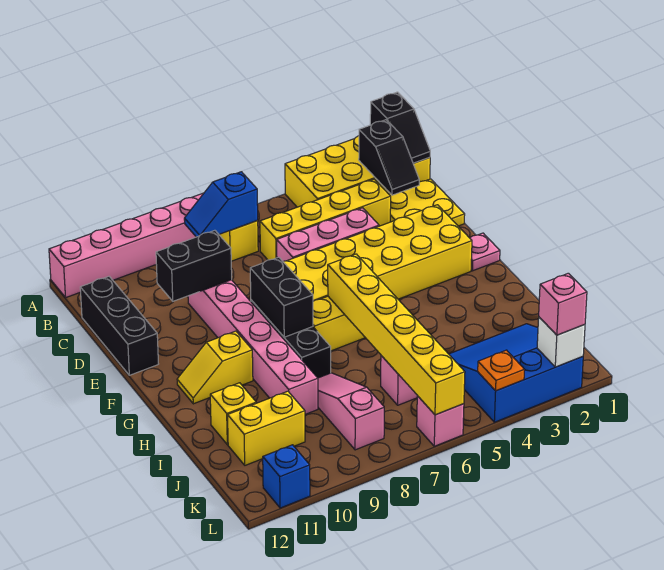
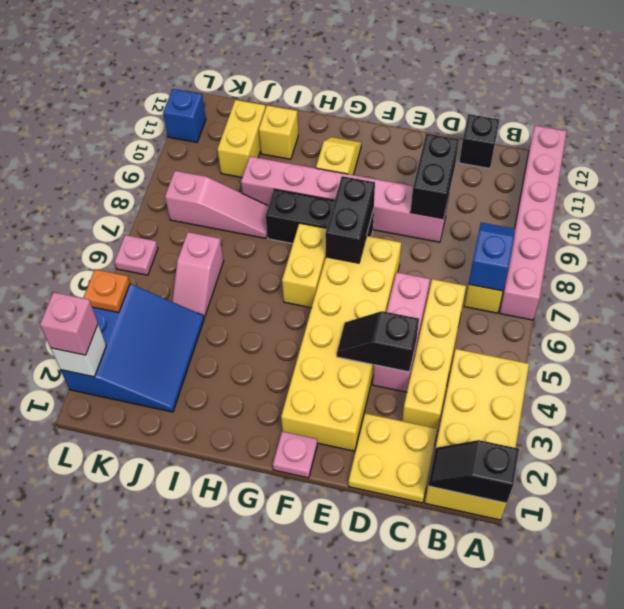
black slope B2:C2 level 2 top B -> black slope D4:E4 level 2 top D
black brick C12:E12 level 1 -> black brick C12 level 1
black brick F8:G8 level 2 -> black brick F7:F8 level 2
yellow brick G6:L6 level 2 -> none
pink brick L6 level 1 -> pink plate L6 level 1

